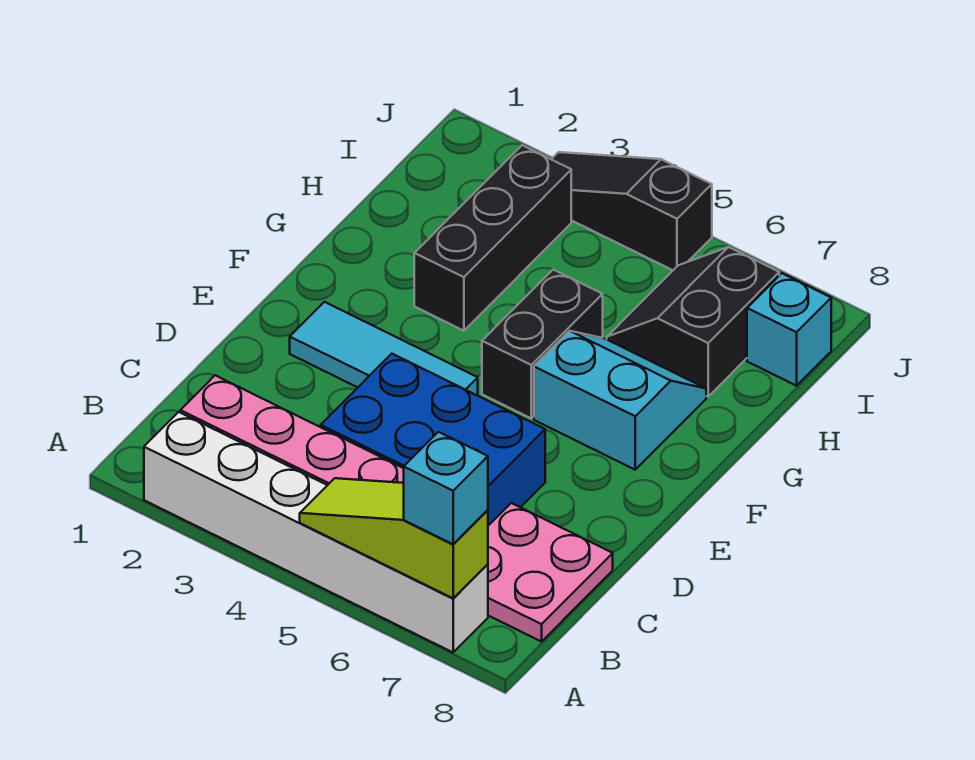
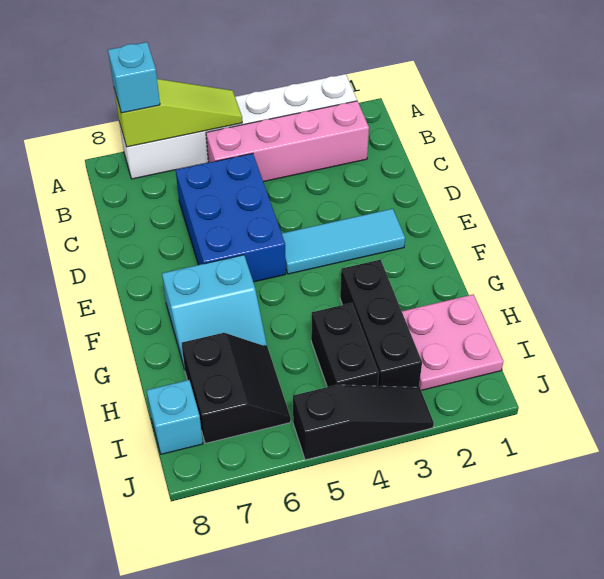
pink plate B7:C8 level 1 -> pink plate H1:I2 level 1
blue brick C4:D6 level 1 -> blue brick C5:E6 level 1
black brick F5:G5 level 1 -> black brick H4:I4 level 1

